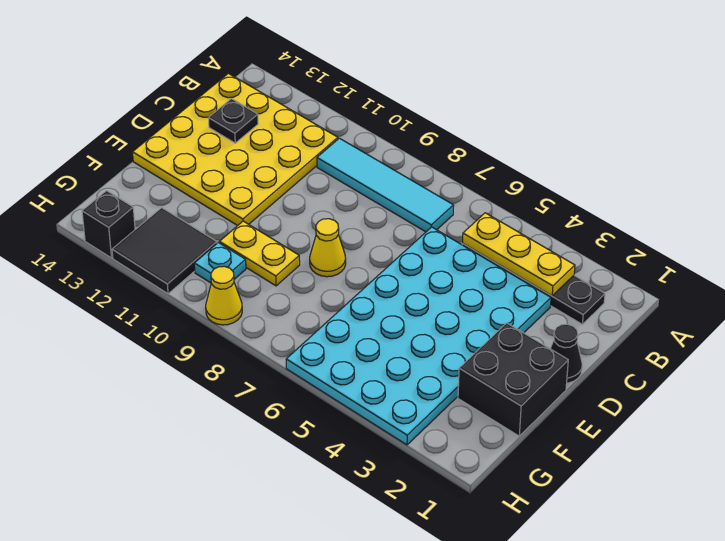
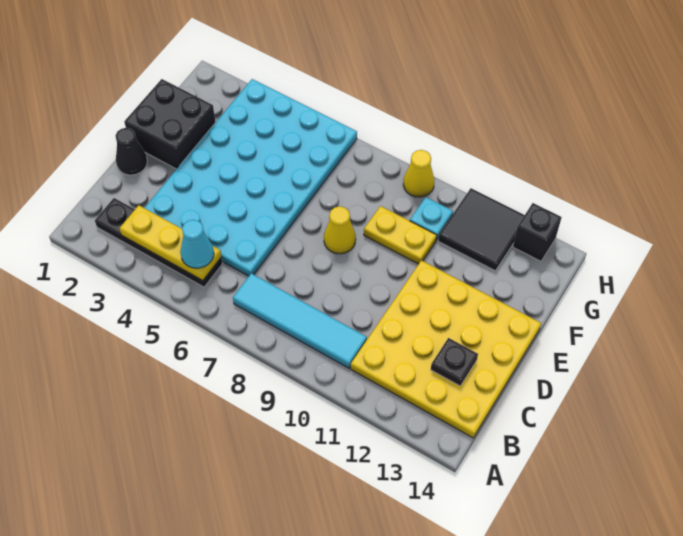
none -> cyan cone B5 level 3

